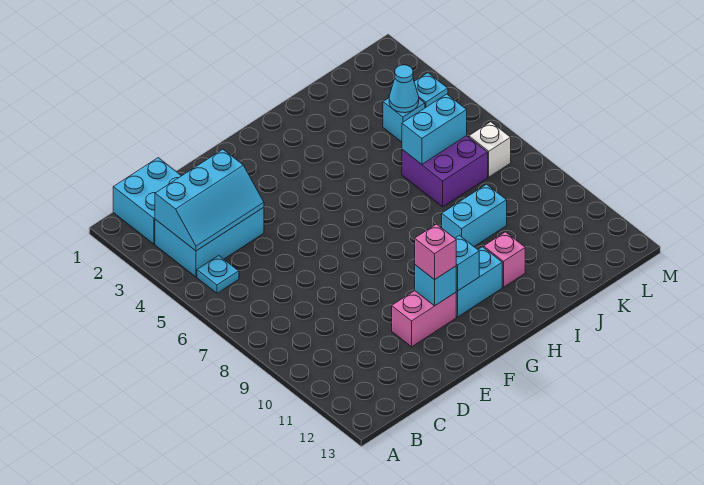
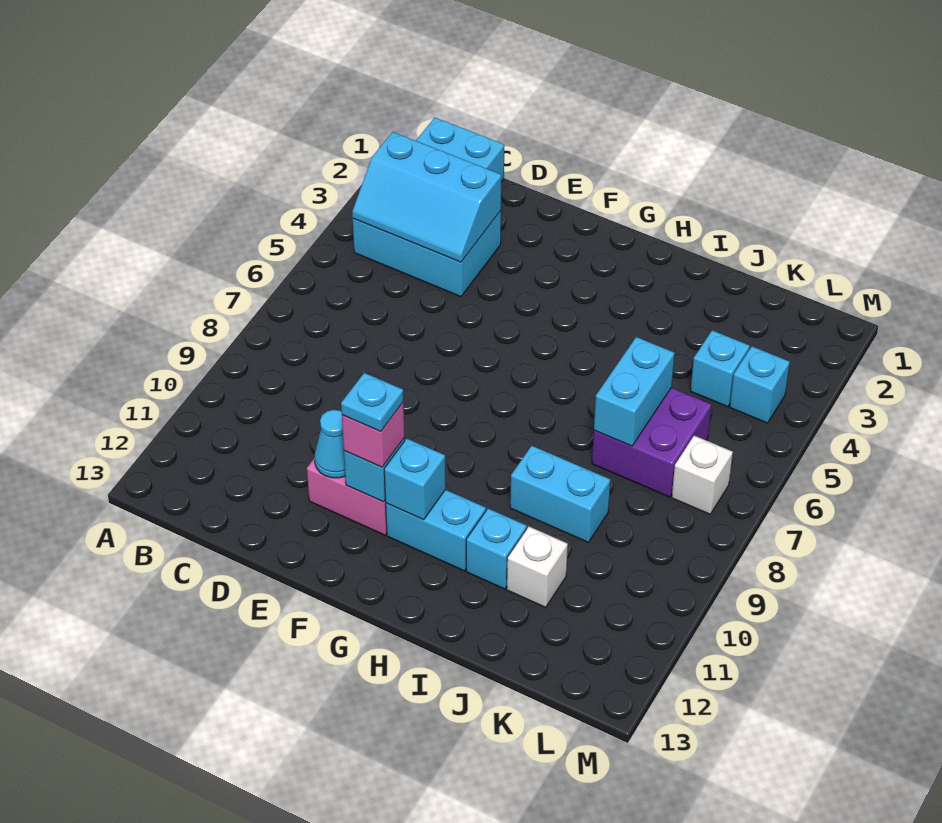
cyan plate B5 level 1 -> cyan plate F11 level 4
pink brick I11 level 1 -> cyan brick I11 level 1
cyan brick J6:K6 level 2 -> cyan brick J6:J7 level 2
none -> white brick J11 level 1
cyan cone K4 level 2 -> cyan cone E11 level 2

